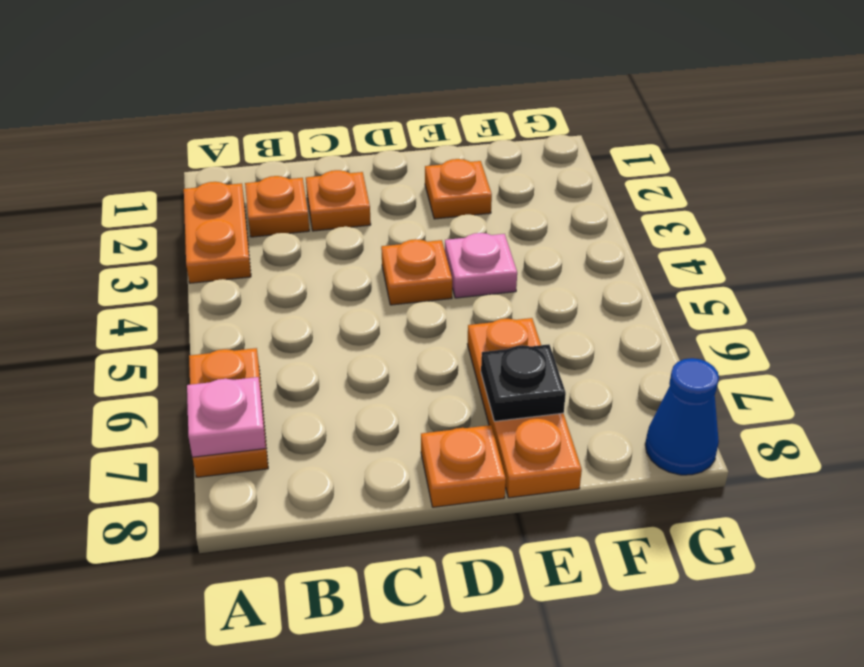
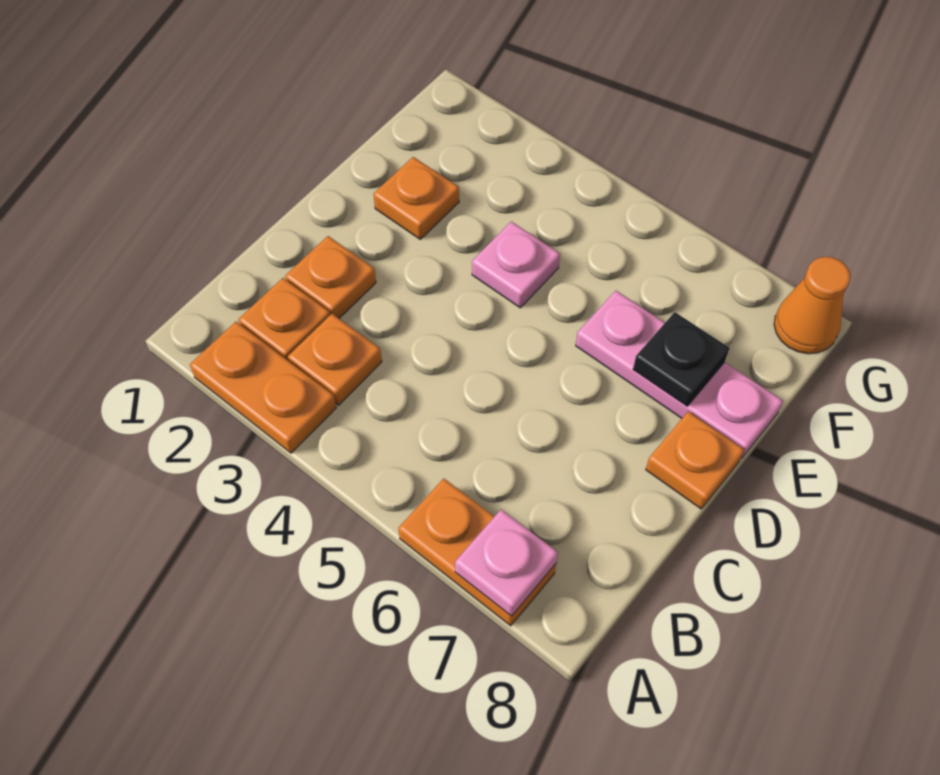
orange plate D4 level 1 -> orange plate B3 level 1
orange plate E6:E8 level 1 -> pink plate E6:E8 level 1
blue cone G8 level 1 -> orange cone G8 level 1

